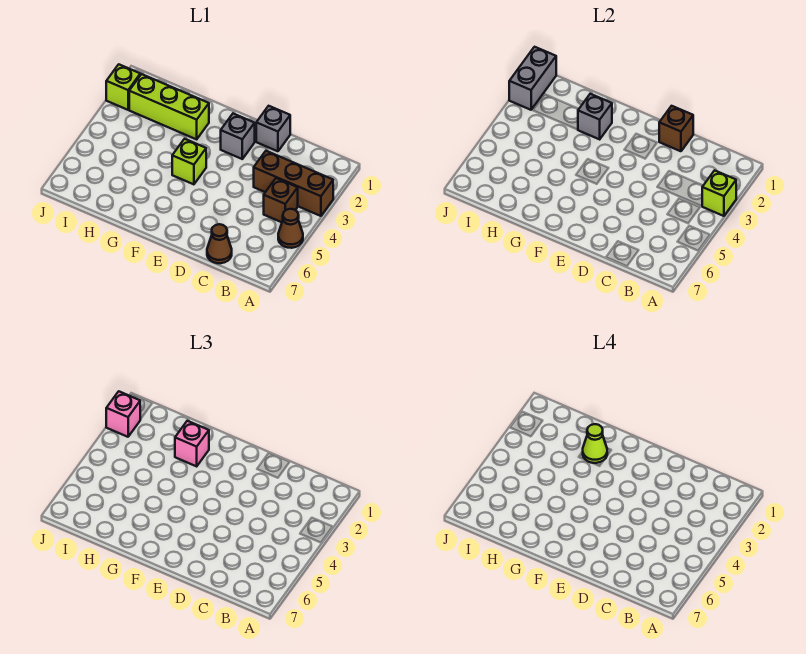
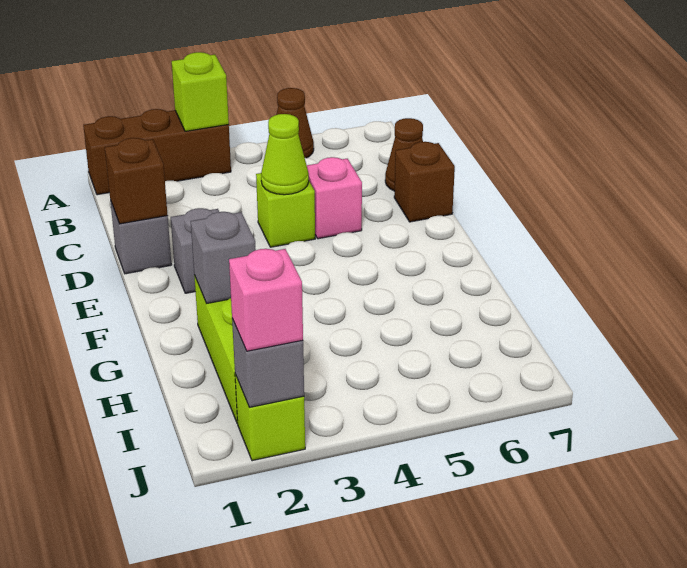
brown brick A3:C3 level 1 -> brown brick A1:A3 level 1
brown brick B4 level 1 -> brown brick D7 level 1
lime brick F4 level 1 -> lime brick D4 level 1
pink brick G2 level 3 -> pink brick D5 level 1
lime cone G2 level 4 -> lime cone D4 level 2
grey brick J1:J2 level 2 -> grey brick J2 level 2

